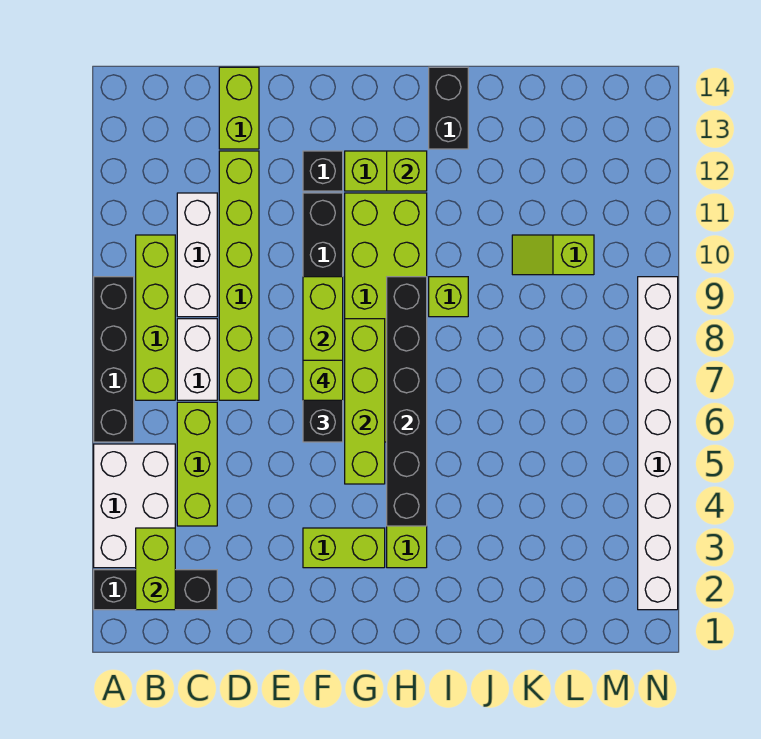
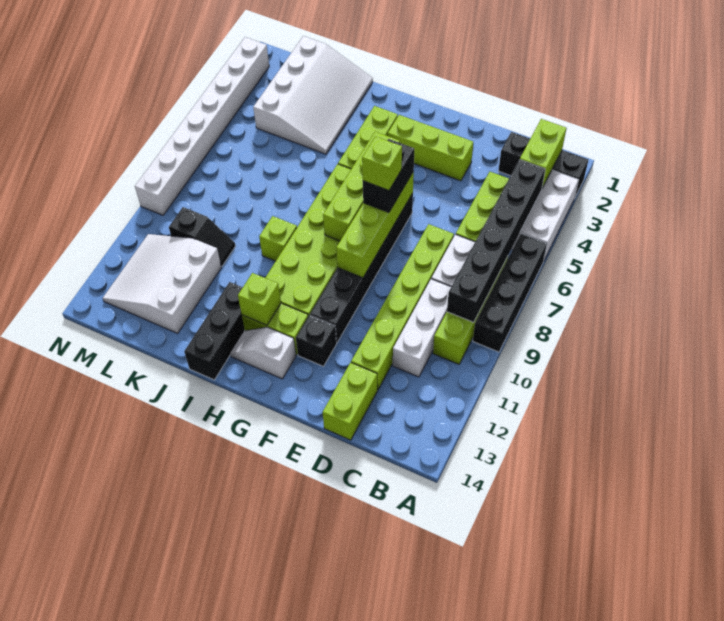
lime brick F3:G3 level 1 -> lime brick E3:G3 level 1
none -> white slope G13:H13 level 1 top G
black brick H4:H9 level 2 -> black brick B4:B9 level 2
black brick I13:I14 level 1 -> black brick I12:I14 level 1
none -> white slope J1:L4 level 1 top L
lime slope K10:L10 level 1 top L -> black slope K10:L10 level 1 top L
none -> white slope K11:M13 level 1 top K

